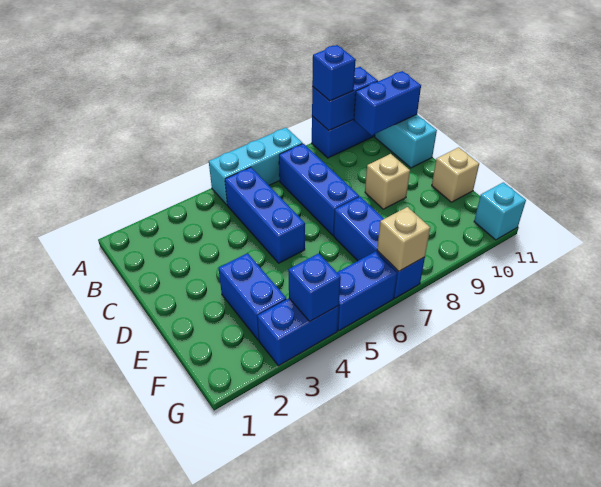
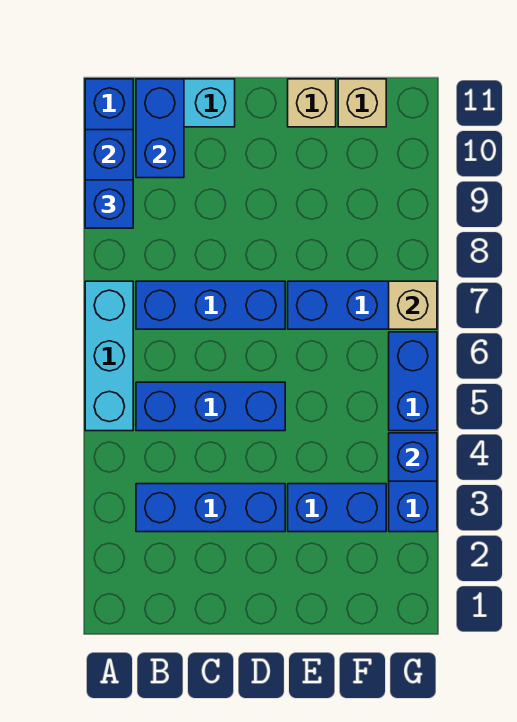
none -> blue brick B3:D3 level 1
tan brick D9 level 1 -> tan brick F11 level 1
cyan brick G11 level 1 -> none

